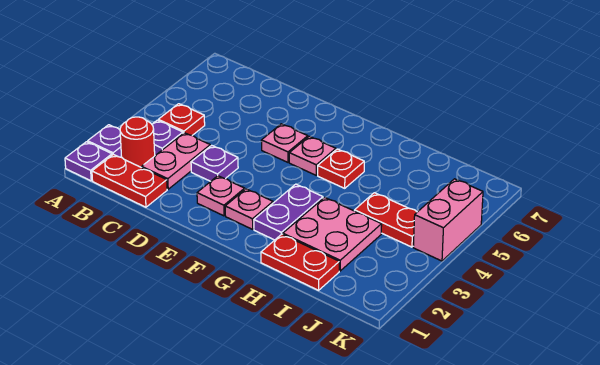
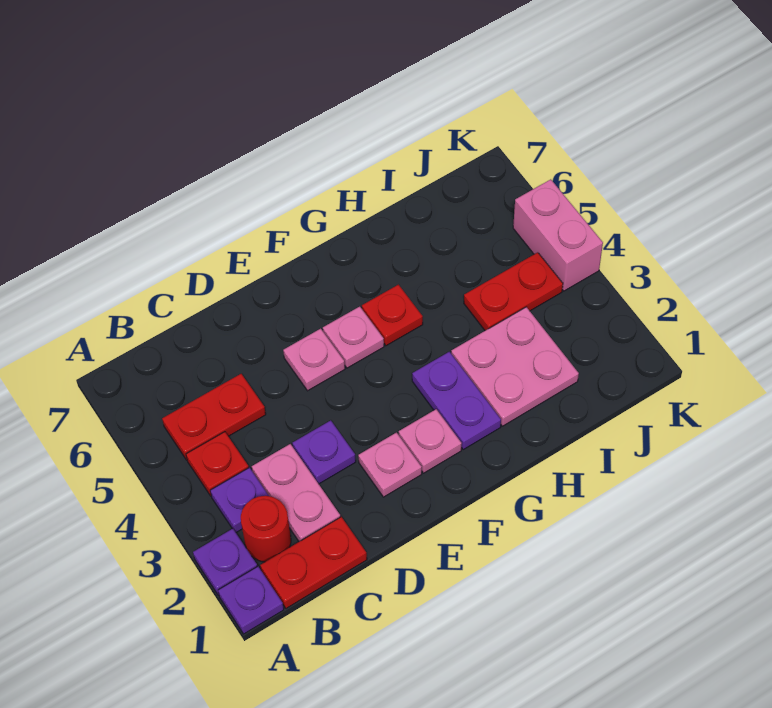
red plate H1:I1 level 1 -> red plate B5:C5 level 1

